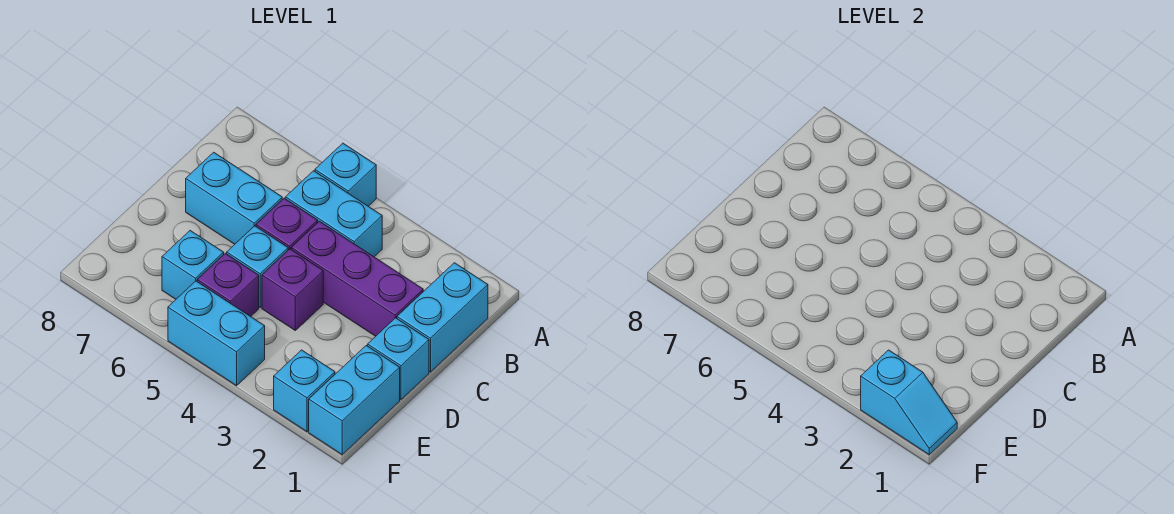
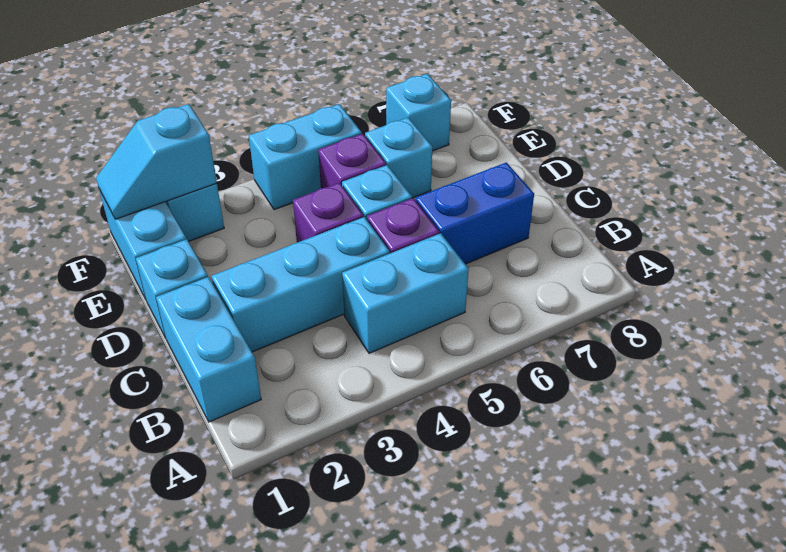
cyan brick A5 level 1 -> cyan brick F7 level 1
purple brick C2:C4 level 1 -> cyan brick C2:C4 level 1
cyan brick C6:C7 level 1 -> blue brick C6:C7 level 1

